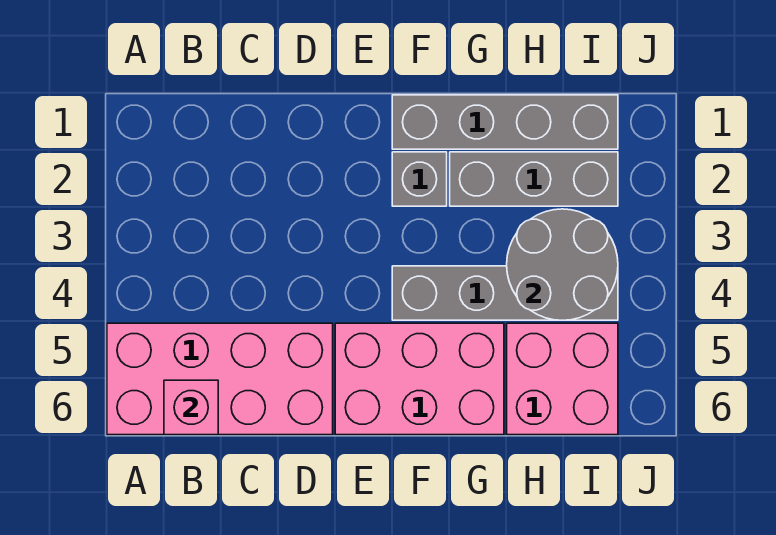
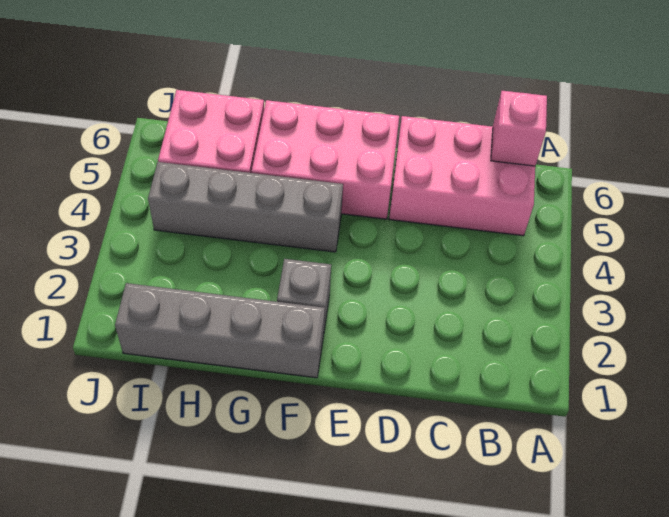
pink brick A5:D6 level 1 -> pink brick B5:D6 level 1
grey brick G2:I2 level 1 -> none
grey round brick H3:I4 level 2 -> none

